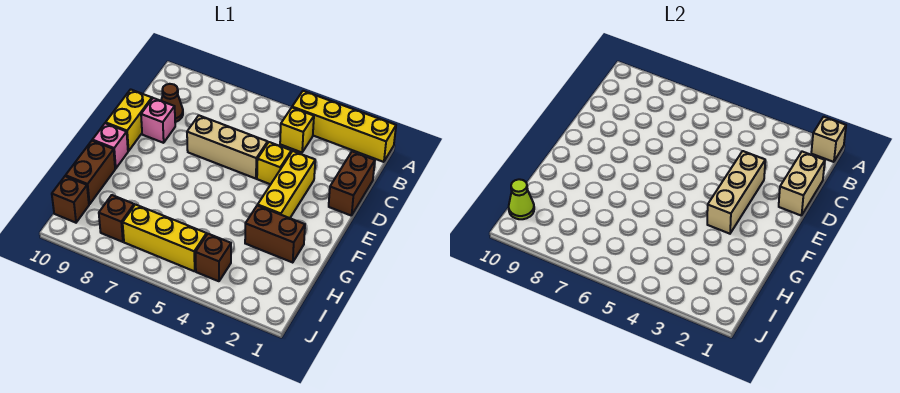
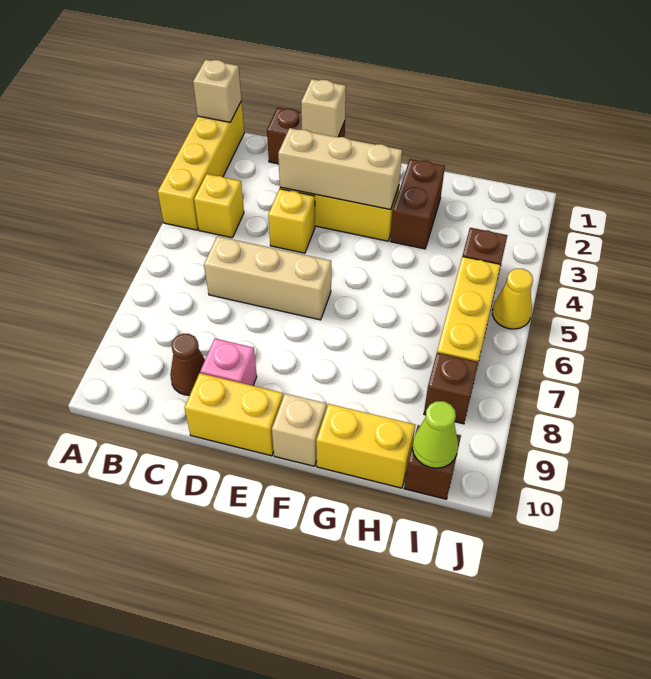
tan brick C1:D1 level 2 -> tan brick D1 level 2
tan brick D5:D7 level 1 -> tan brick C6:E6 level 1
pink brick F10 level 1 -> tan brick F10 level 1
brown brick G10:H10 level 1 -> yellow brick G10:H10 level 1
none -> yellow cone J5 level 1

